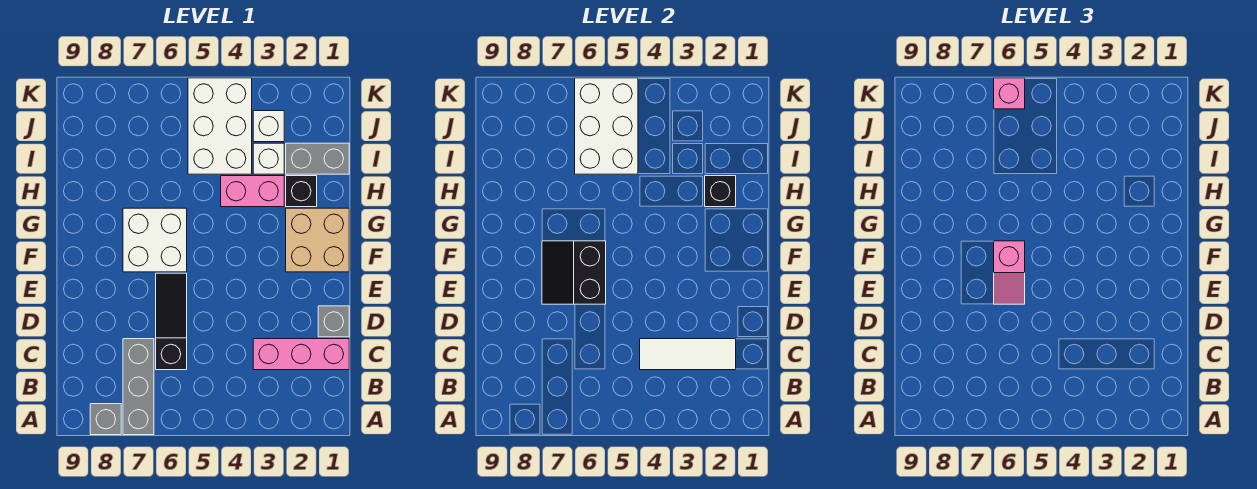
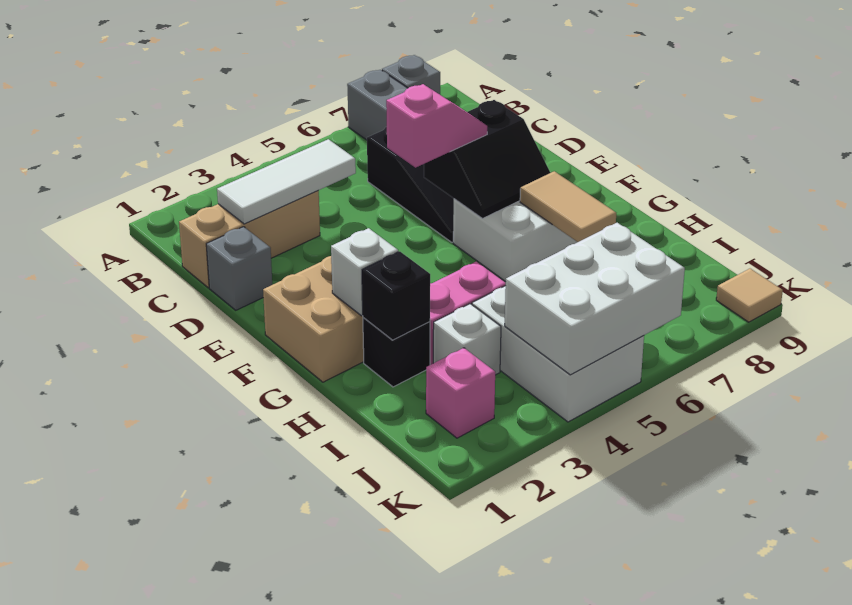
pink brick C1:C3 level 1 -> tan brick C1:C3 level 1
black slope E6:F7 level 2 top 6 -> black slope E6:F7 level 2 top E
pink slope E6:F6 level 3 top F -> pink slope E5:E6 level 3 top 5
none -> tan tile G7:H7 level 2
grey brick I1:I2 level 1 -> none
white brick I5:K6 level 2 -> white brick J4:K6 level 2
white brick J3 level 1 -> white brick G2 level 2
pink brick K6 level 3 -> pink brick J2 level 1
none -> tan tile K9 level 1

